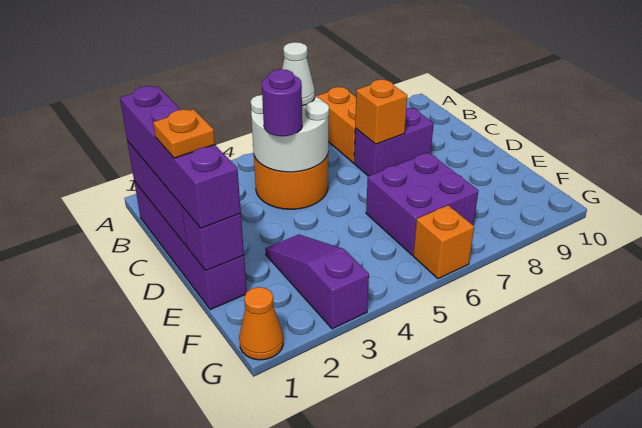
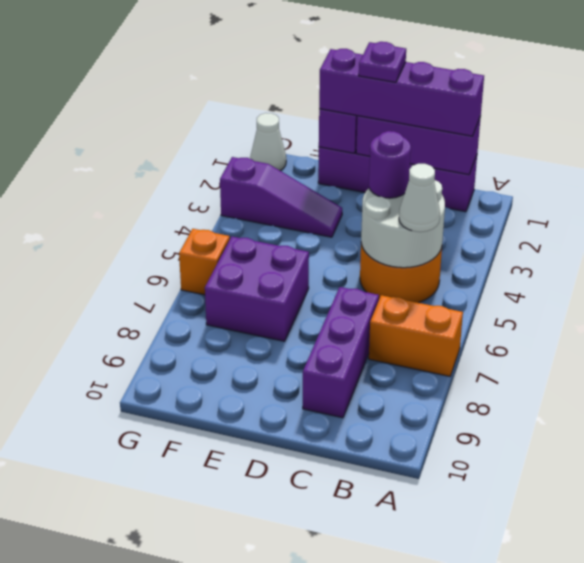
purple brick C7:C8 level 1 -> purple brick C7:C9 level 1
orange brick C7 level 2 -> none
orange plate D1 level 4 -> purple plate D1 level 4
orange cone G1 level 1 -> white cone G1 level 1

